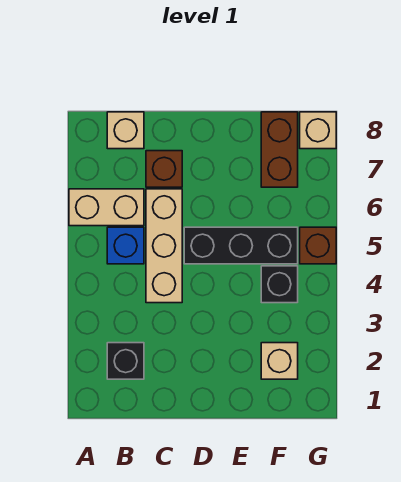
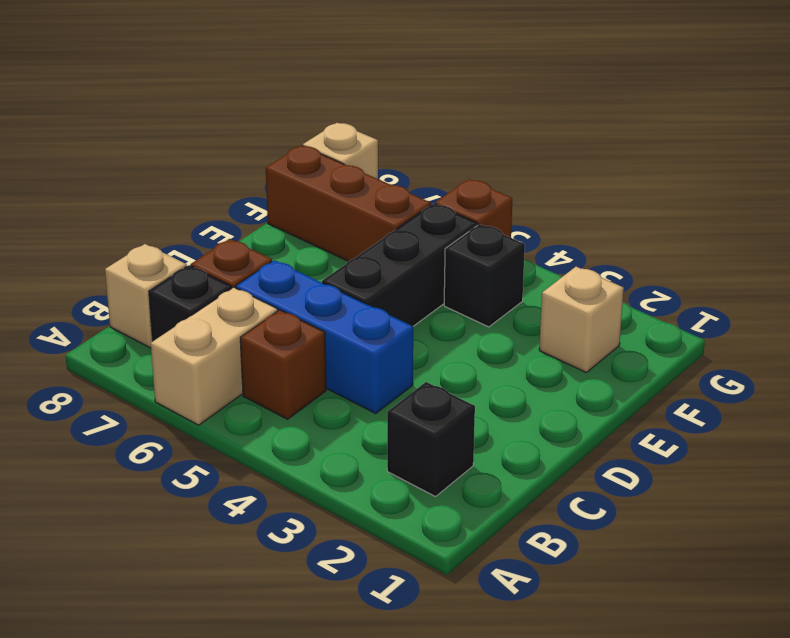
blue brick B5 level 1 -> brown brick B5 level 1
none -> black brick B7 level 1
tan brick C4:C6 level 1 -> blue brick C4:C6 level 1
brown brick F7:F8 level 1 -> brown brick F6:F8 level 1

